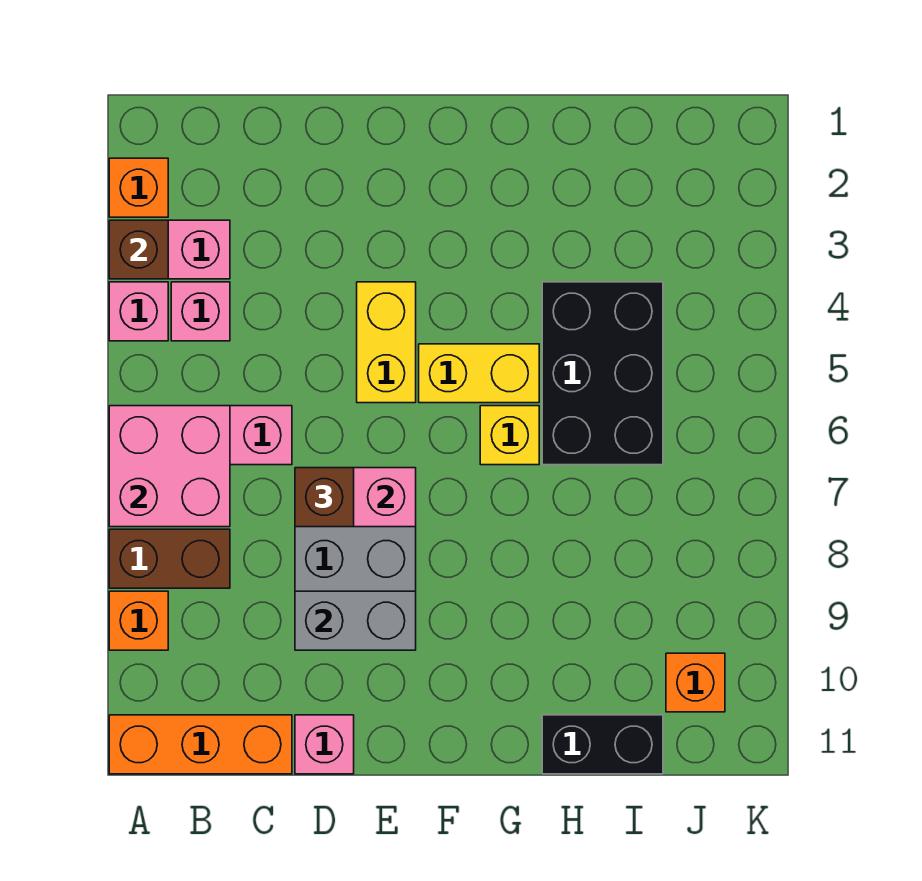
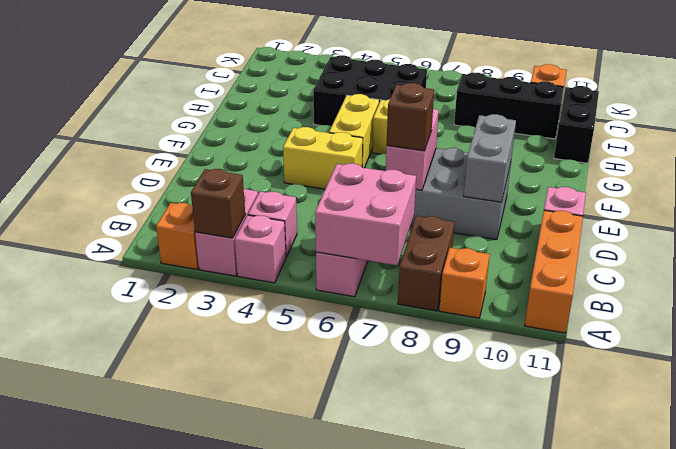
none -> black brick I8:I10 level 1

